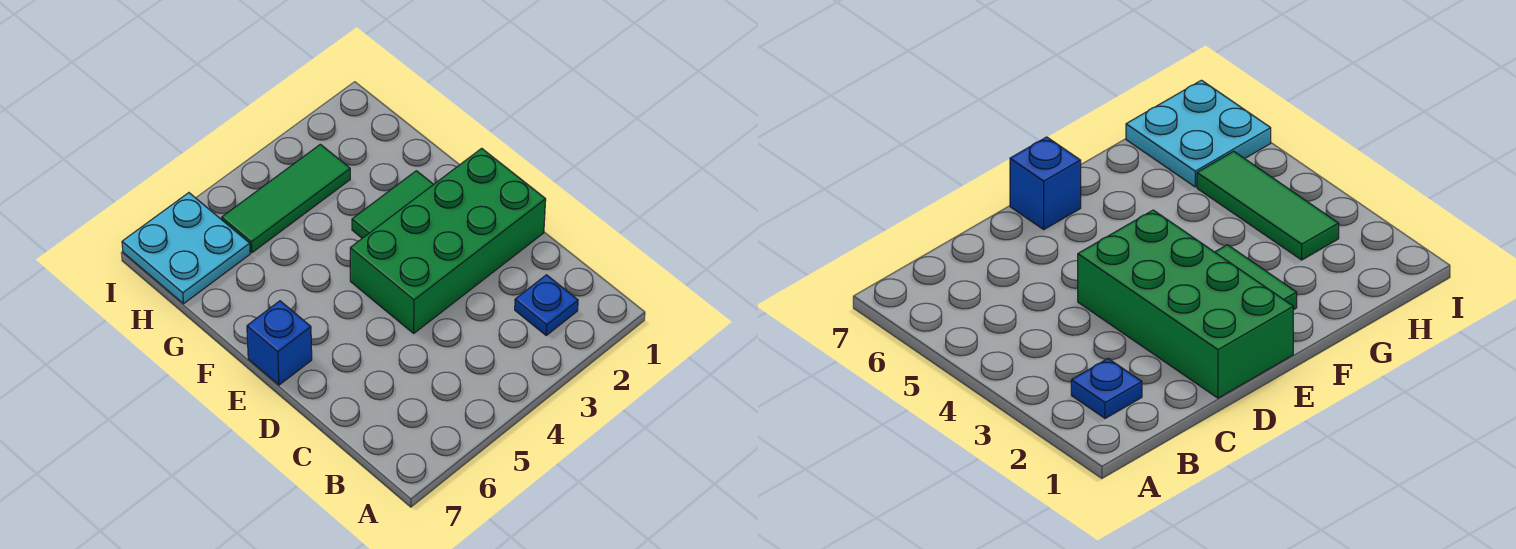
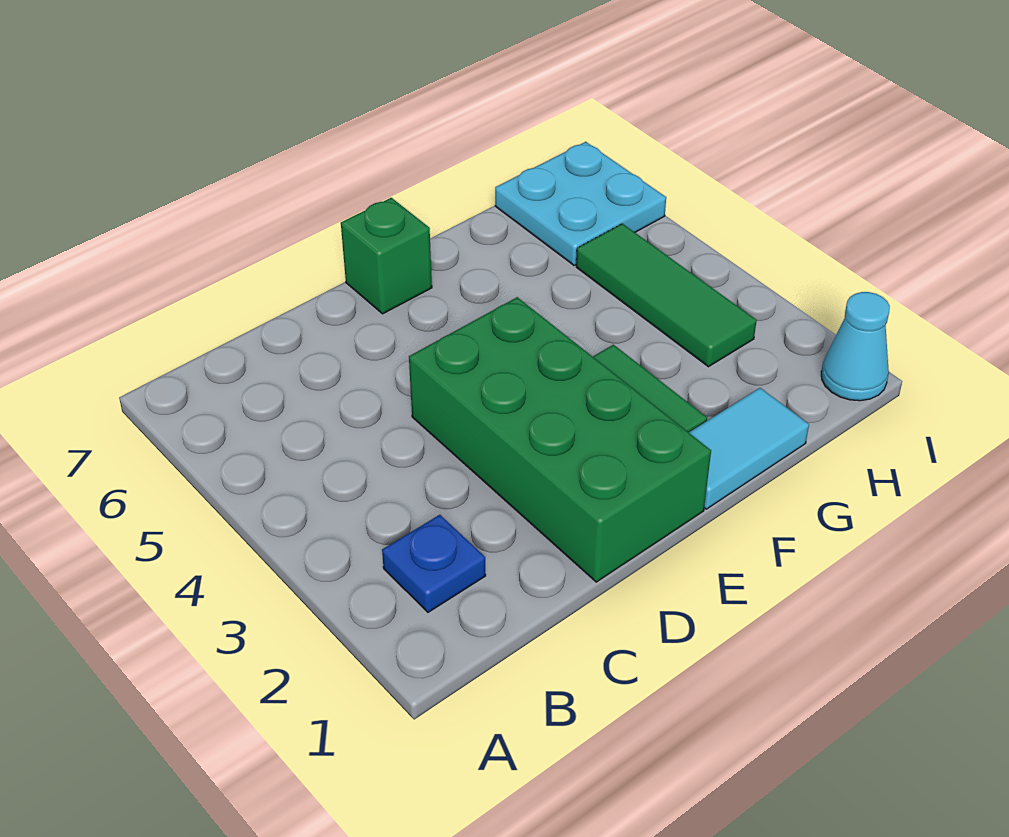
blue brick E7 level 1 -> green brick E7 level 1
none -> cyan tile F1:G1 level 1
none -> cyan cone I1 level 1

